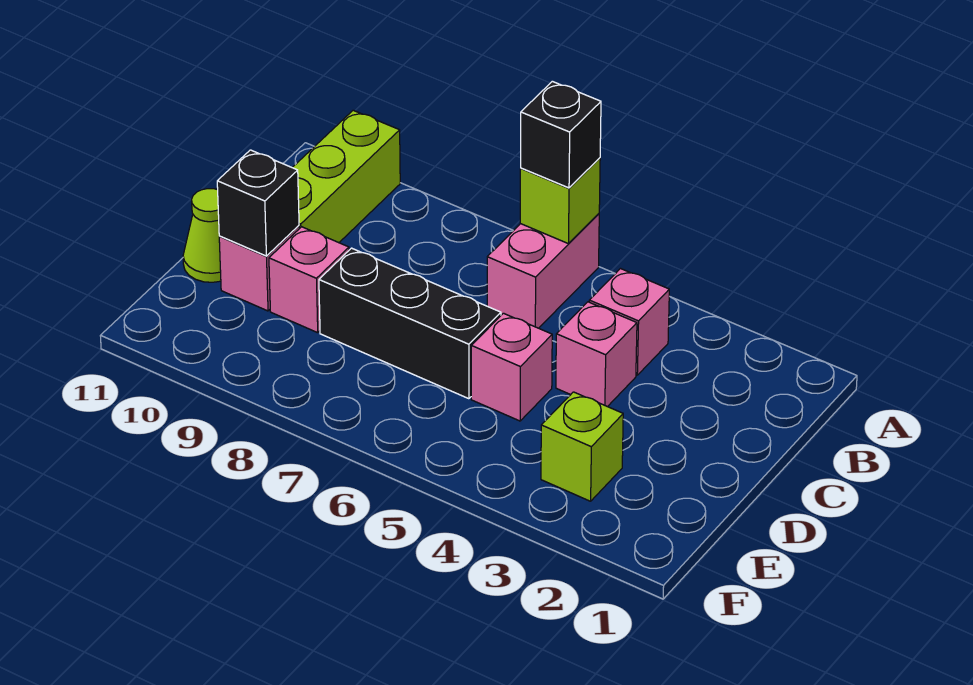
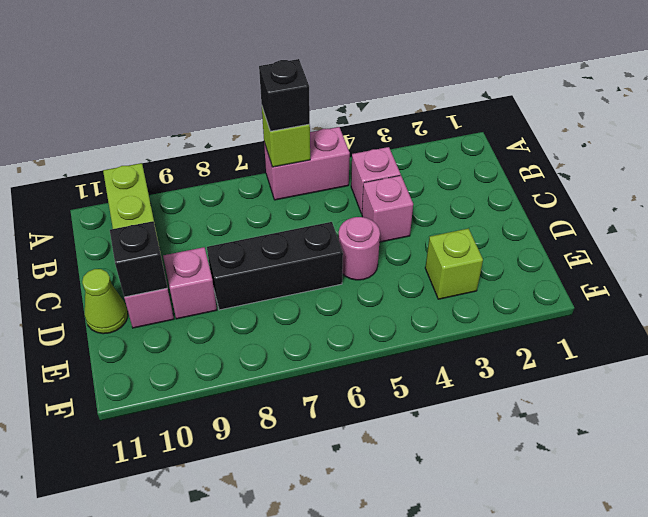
pink brick A6:B6 level 1 -> pink brick A5:A6 level 1
pink brick D5 level 1 -> pink round brick D5 level 1

